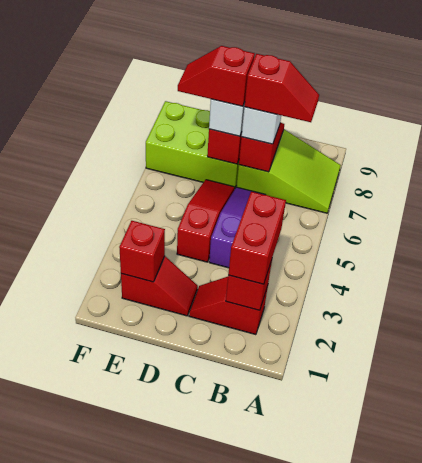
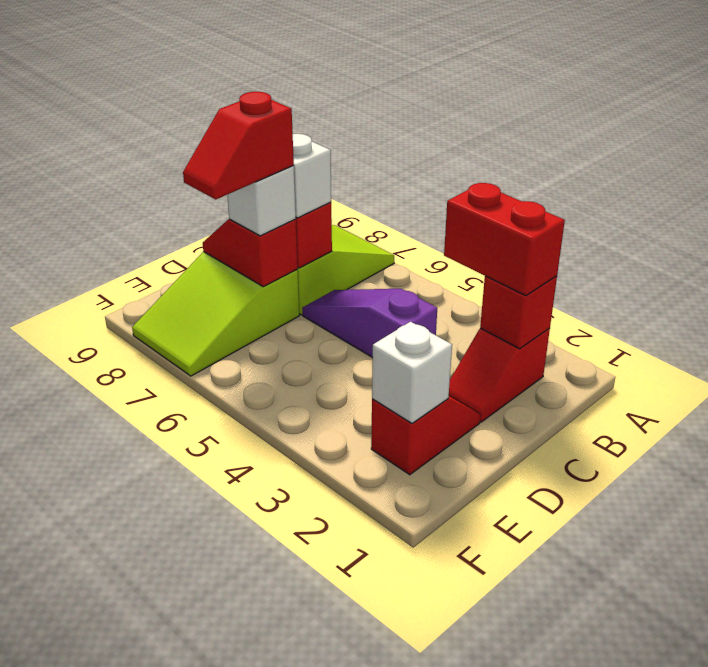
red slope B7:C7 level 4 top C -> none
red slope D4:D6 level 1 top 4 -> none
lime brick D7:F8 level 1 -> lime slope D7:F8 level 1 top D
red brick E2 level 2 -> white brick E2 level 2

